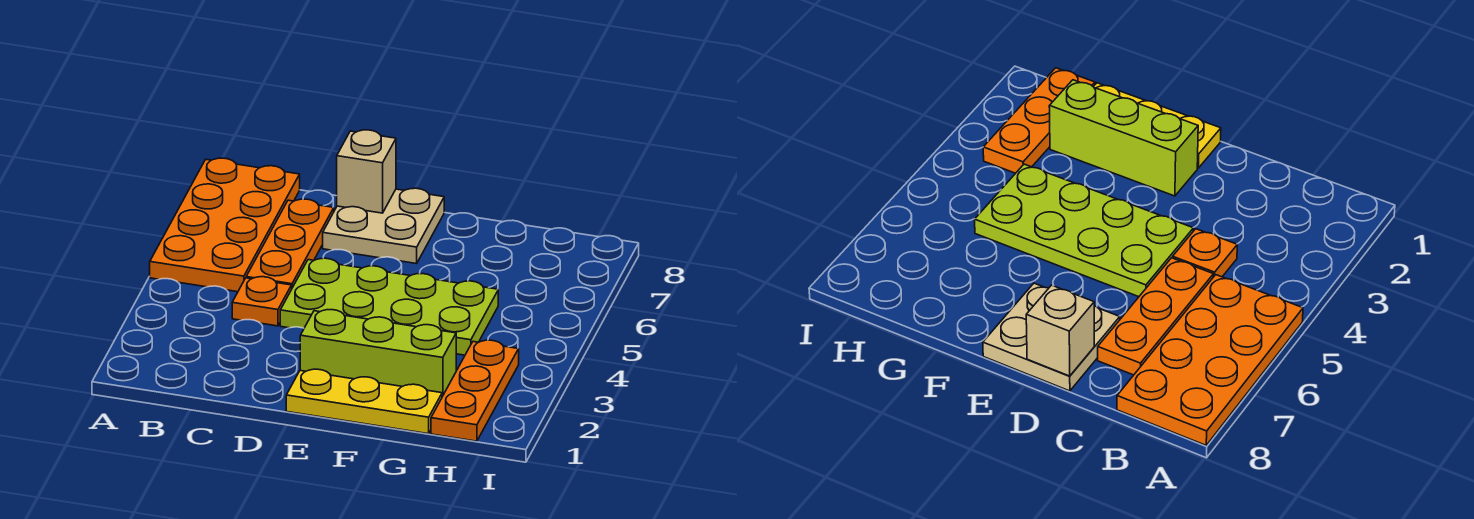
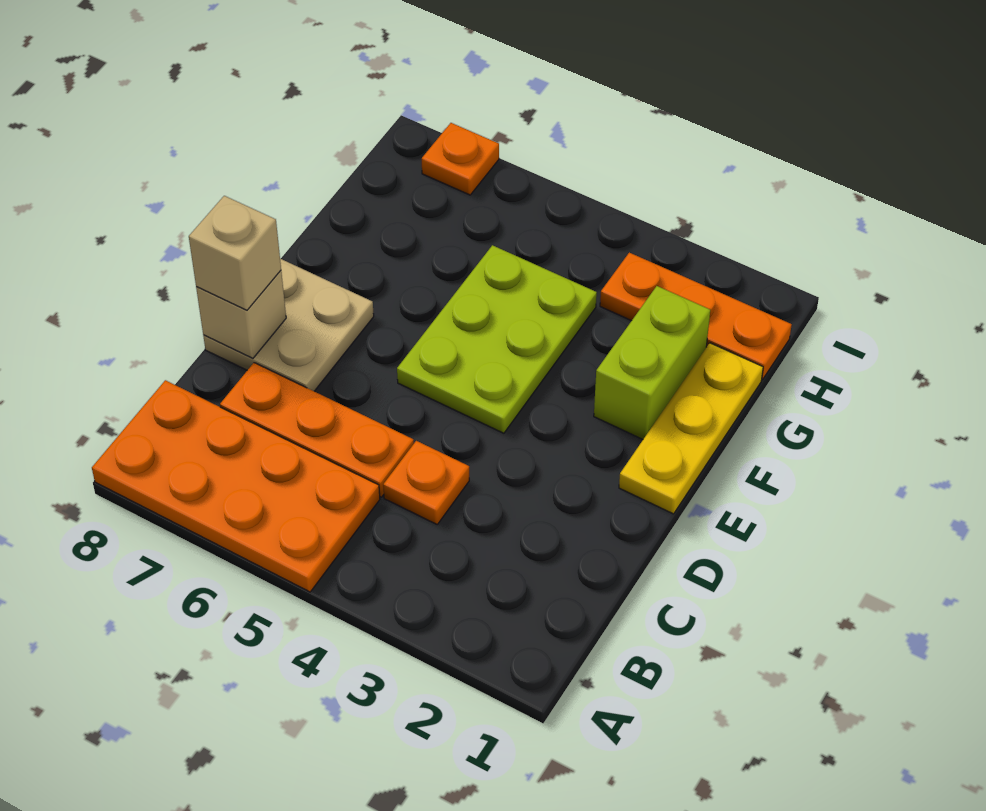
lime plate D4:G5 level 1 -> lime plate E4:G5 level 1
none -> tan brick D8 level 3
lime brick E2:G2 level 1 -> lime brick F2:G2 level 1
none -> orange plate I7 level 1

